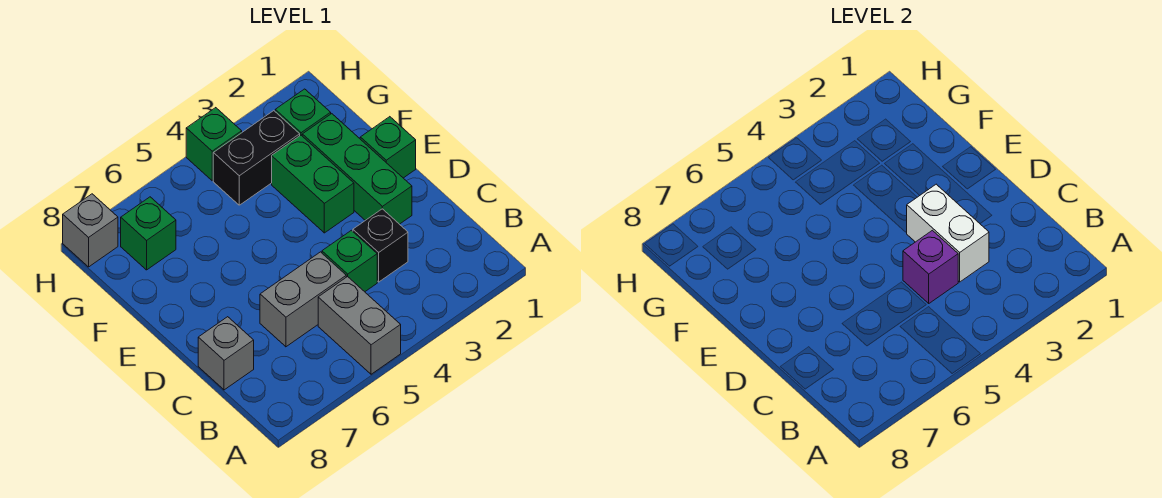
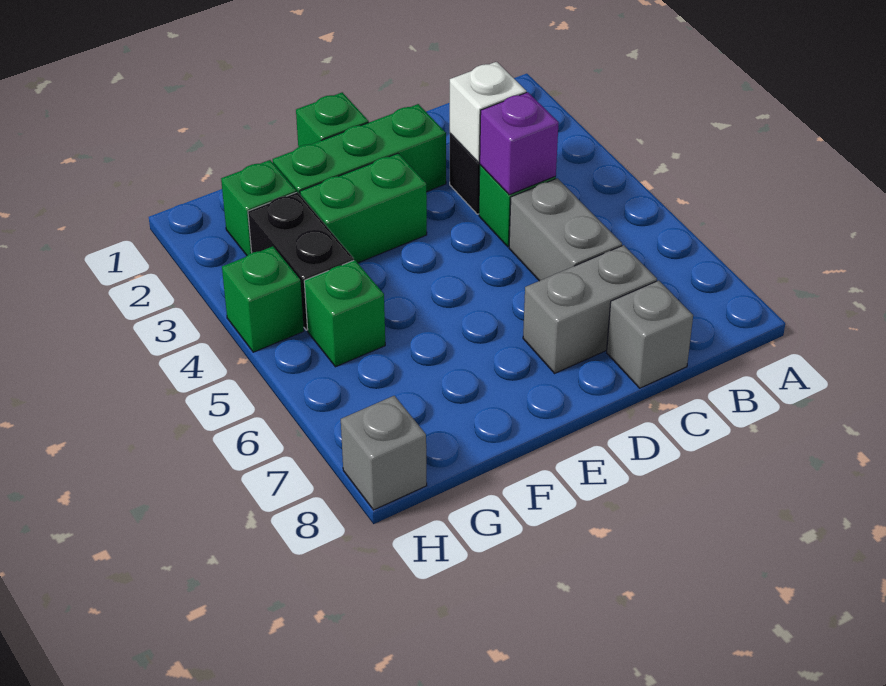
grey brick A5:B5 level 1 -> grey brick C7:D7 level 1
white brick C3:D3 level 2 -> white brick C3 level 2
green brick G7 level 1 -> green brick G5 level 1

